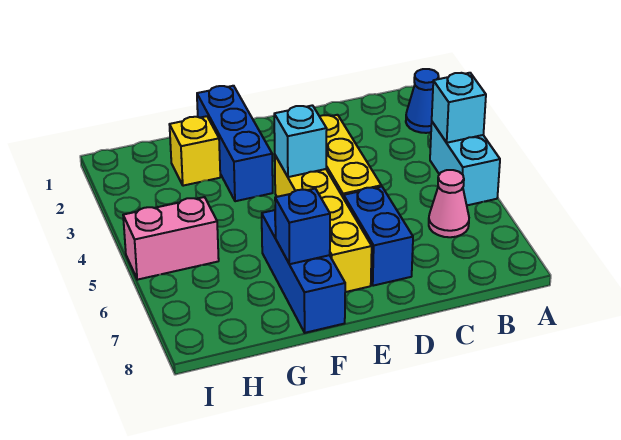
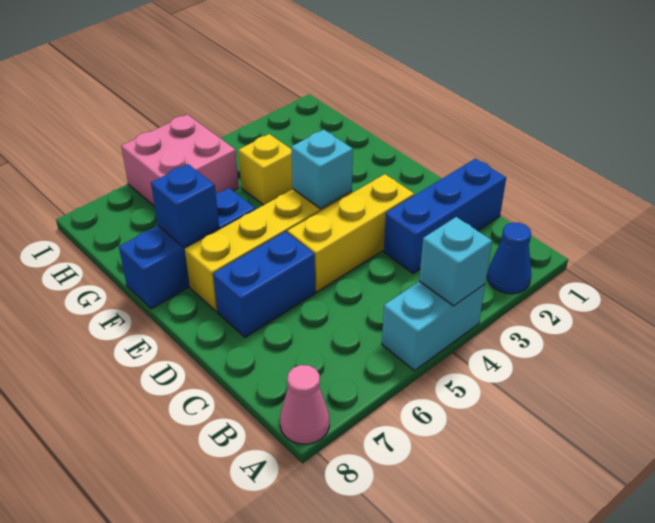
pink cone B6 level 1 -> pink cone A8 level 1
blue brick F1:F3 level 1 -> blue brick C1:C3 level 1
yellow brick G2 level 1 -> yellow brick G4 level 1
pink brick H5:I5 level 1 -> pink brick H5:I6 level 1

